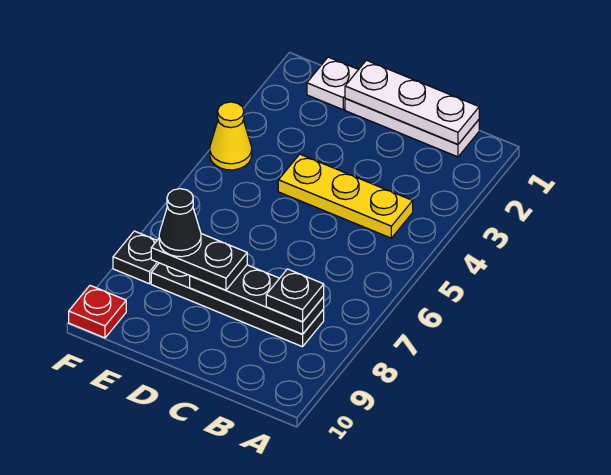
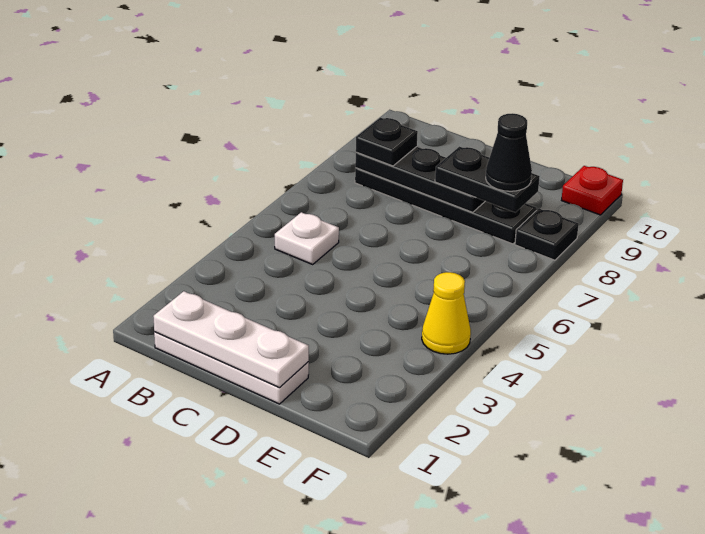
yellow plate B4:D4 level 1 -> none
white plate E1 level 1 -> white plate B5 level 1

